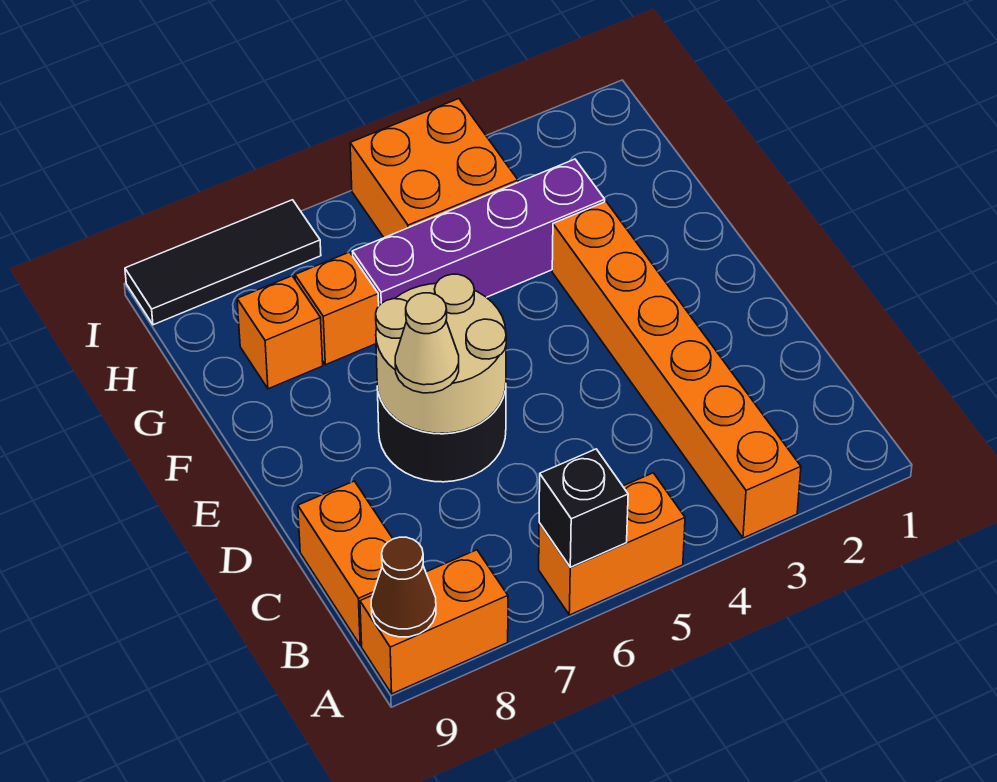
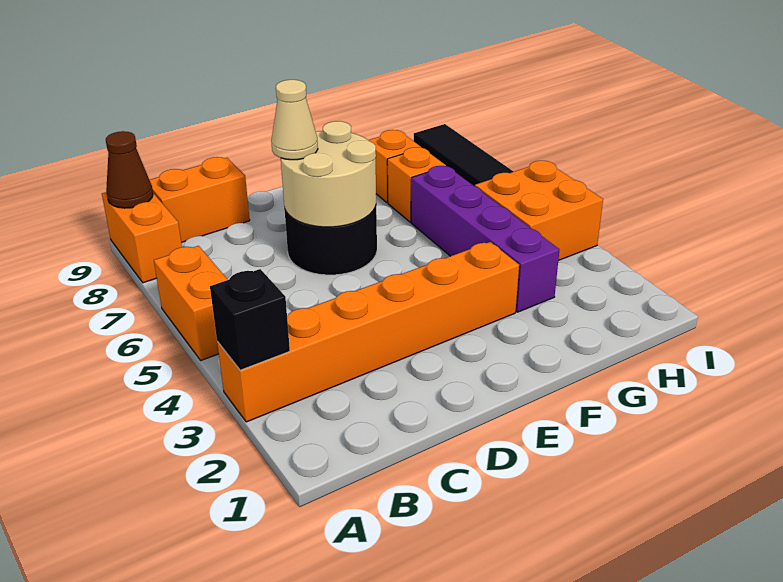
black brick A6 level 2 -> black brick A3 level 2

